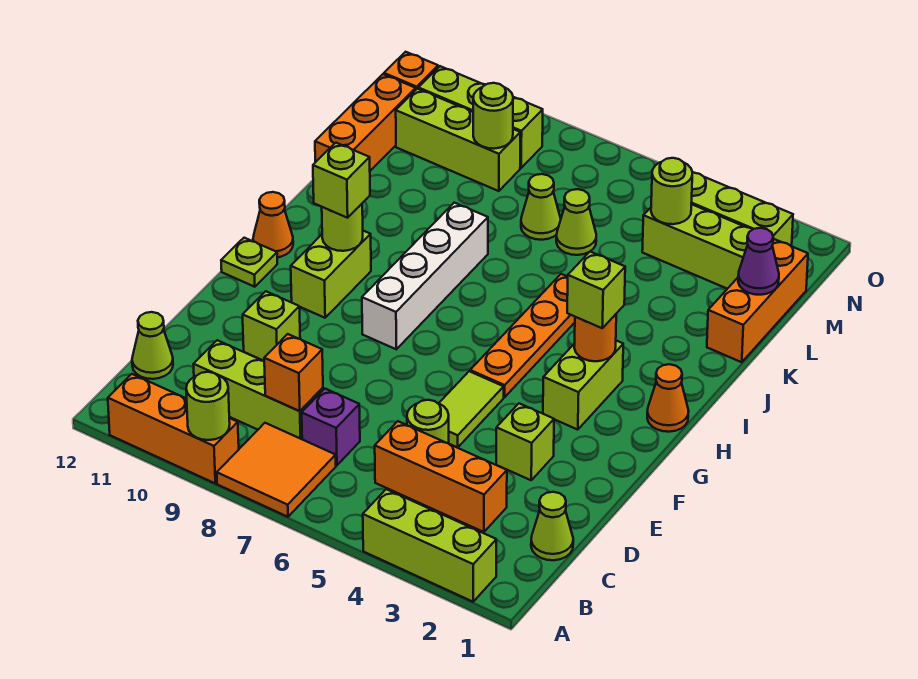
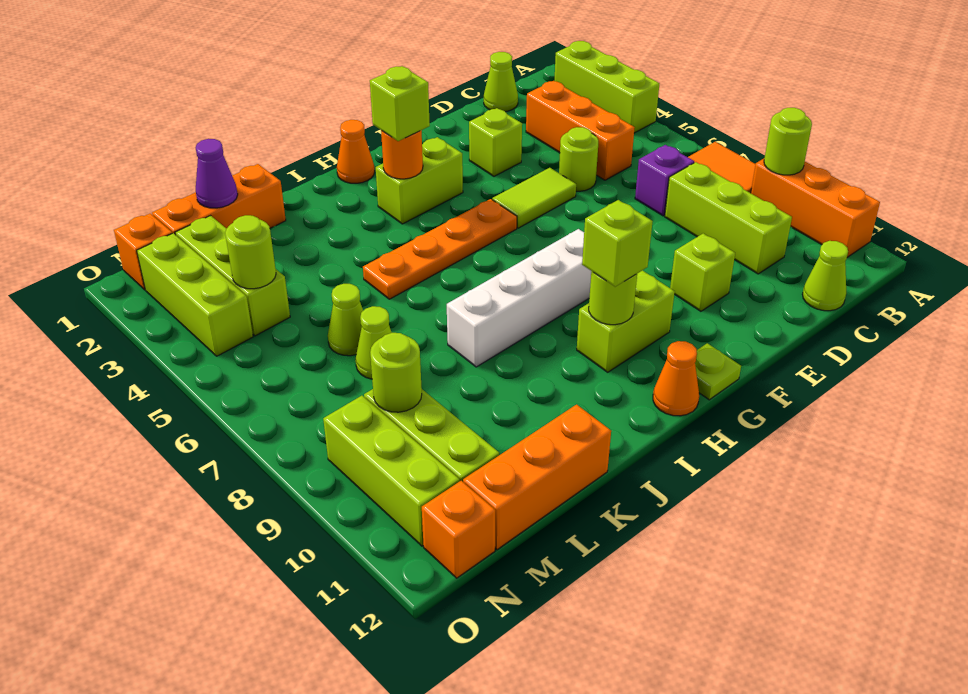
orange brick C8 level 2 -> orange brick N1 level 1

